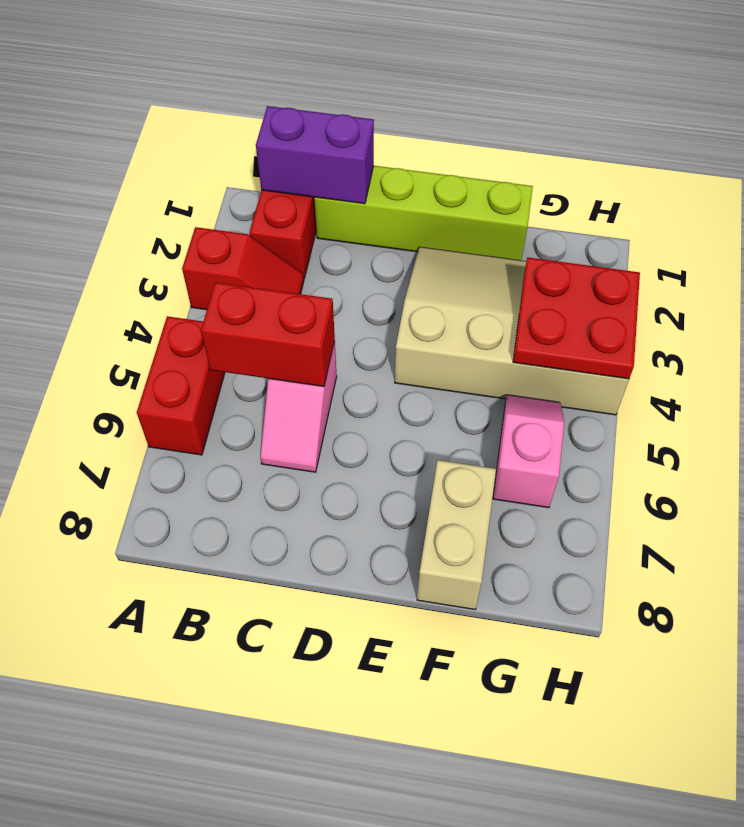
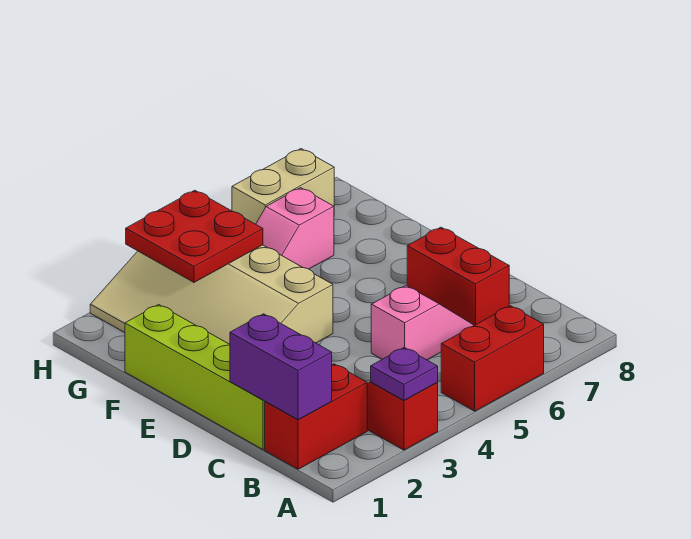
none -> purple plate A3 level 2
red brick B5:C5 level 2 -> red brick C7:D7 level 1
tan brick F7:F8 level 1 -> tan brick H6:H7 level 1

